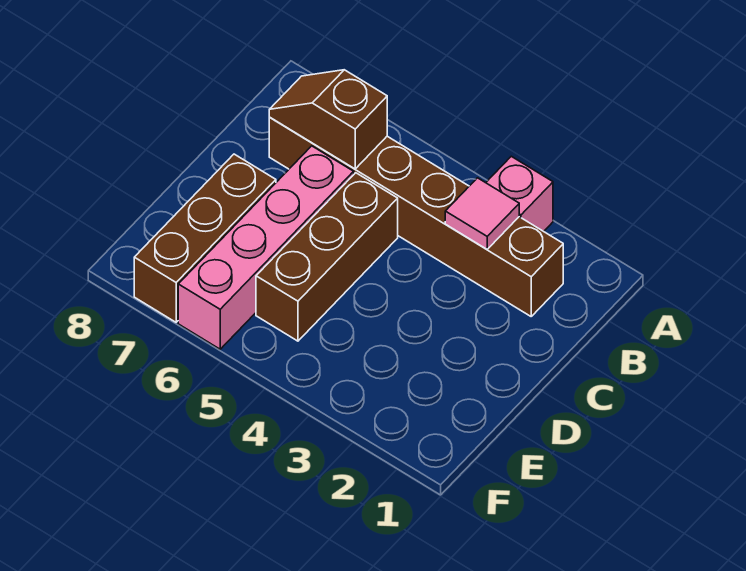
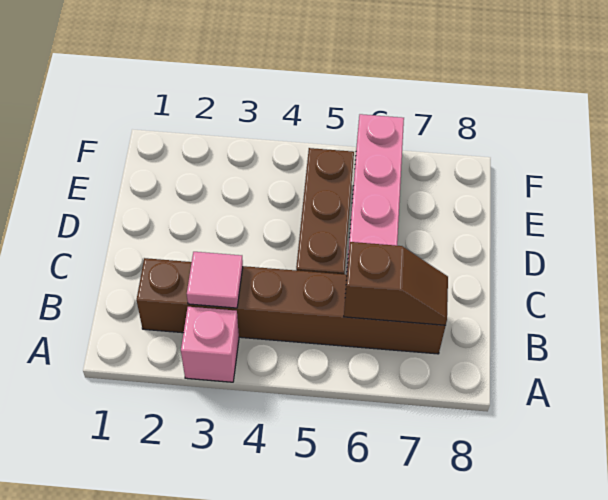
brown brick D7:F7 level 1 -> none

